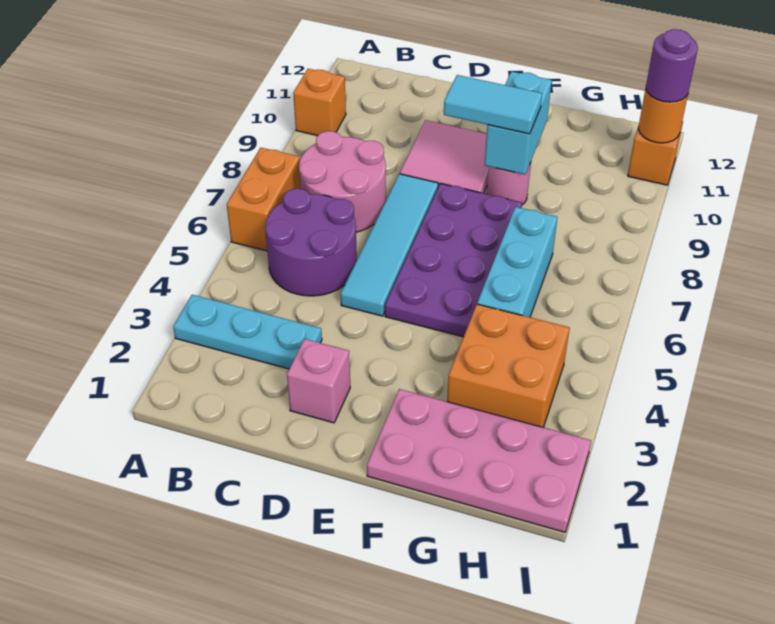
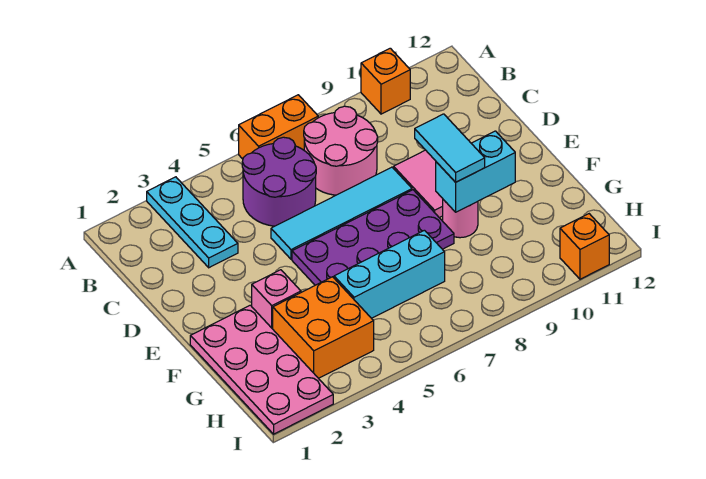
pink brick D2 level 1 -> pink brick F3 level 1
orange round brick I11 level 2 -> none
purple round brick I11 level 3 -> none

